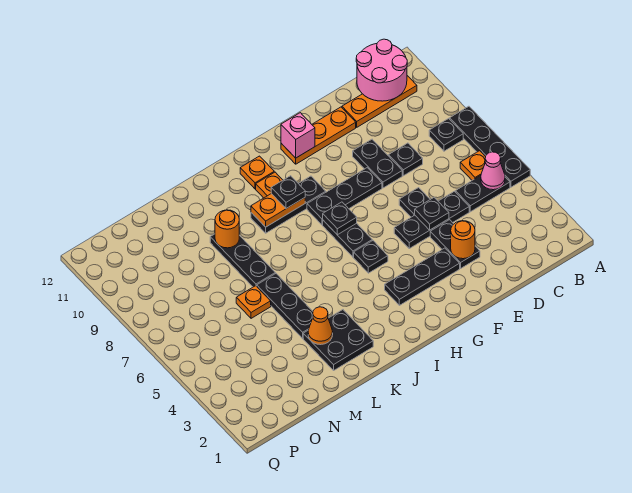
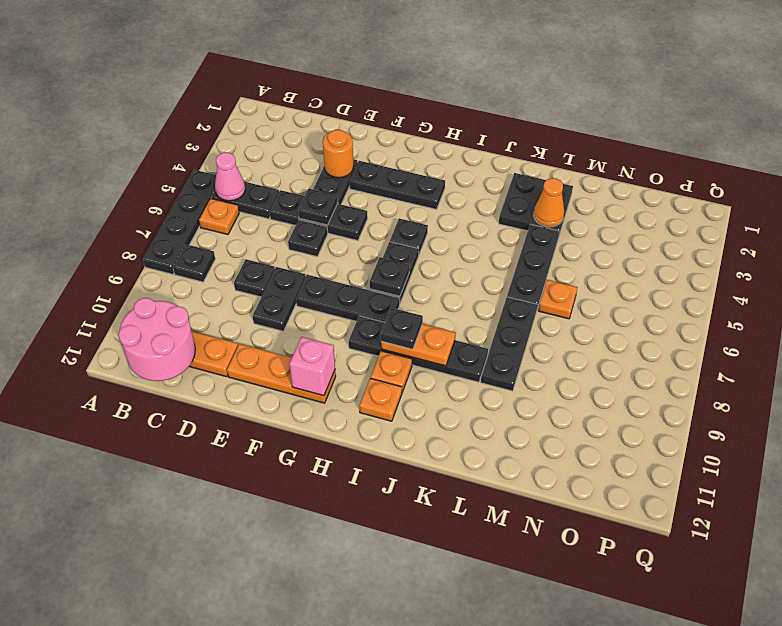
black plate H9:J9 level 1 -> black plate H9:K9 level 1
orange round brick L9 level 2 -> none

